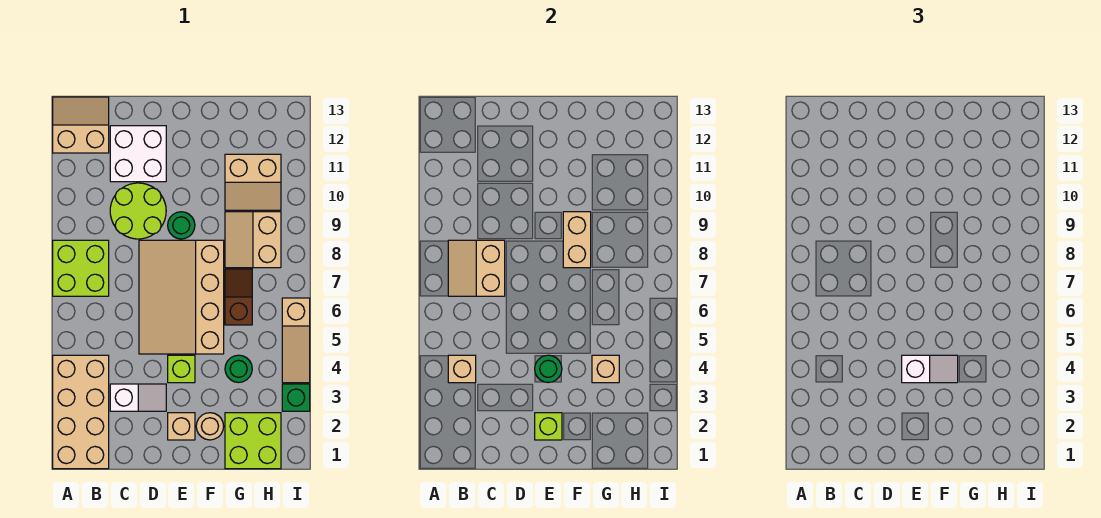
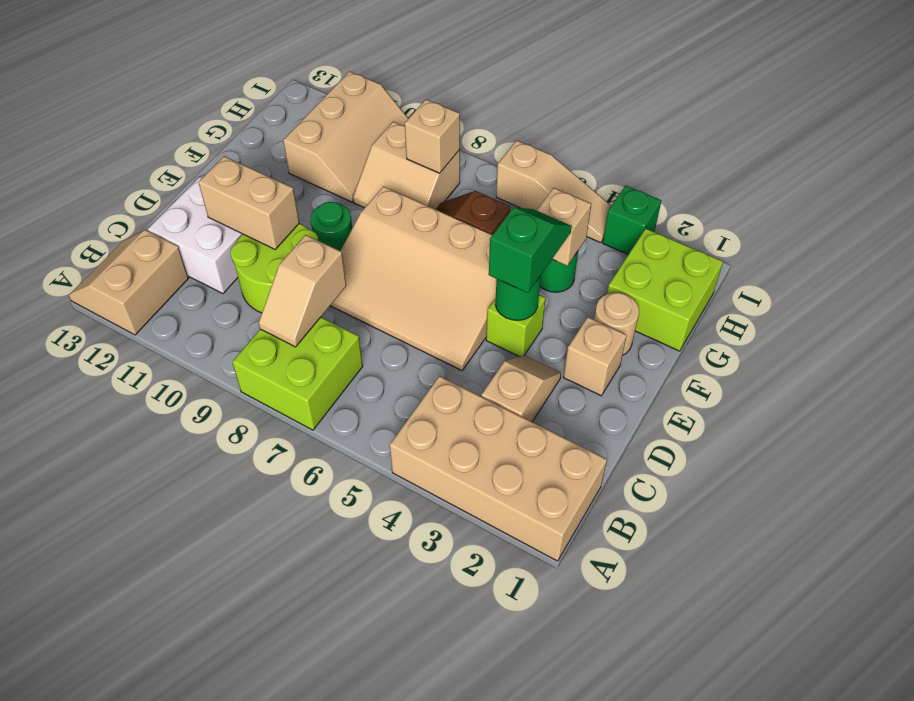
tan brick B4 level 2 -> tan brick H8 level 2
tan slope B7:C8 level 2 top C -> tan slope B8:C8 level 2 top C
white slope C3:D3 level 1 top C -> tan slope C3:D3 level 1 top C
lime brick E2 level 2 -> none
white slope E4:F4 level 3 top E -> green slope E4:F4 level 3 top E
tan brick F8:F9 level 2 -> tan brick D10:D11 level 2
tan slope G10:H11 level 1 top 11 -> tan slope G10:I11 level 1 top 11

